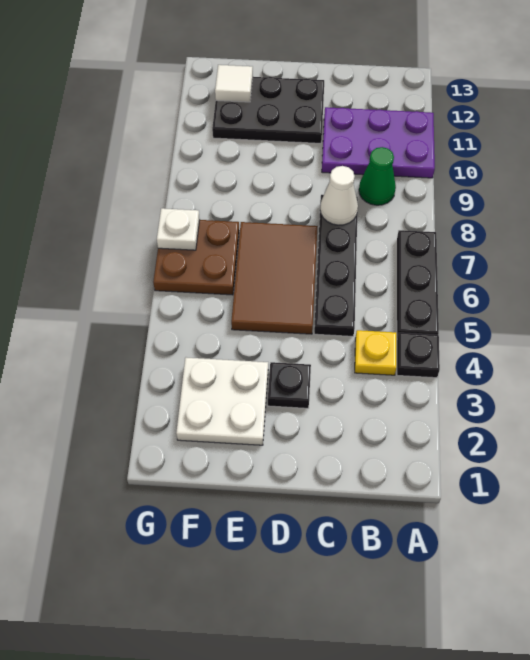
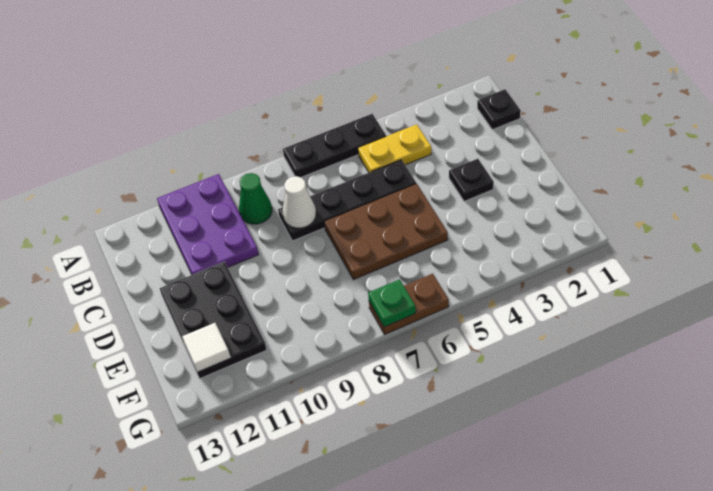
black plate A4 level 1 -> black plate B1 level 1
yellow plate B4 level 1 -> yellow plate B4:B5 level 1
brown tile D5:E7 level 1 -> brown plate D5:E7 level 1
white plate E2:F3 level 1 -> none
brown plate F6:G7 level 1 -> brown plate G6:G7 level 1
white plate G7 level 2 -> green plate G7 level 2

